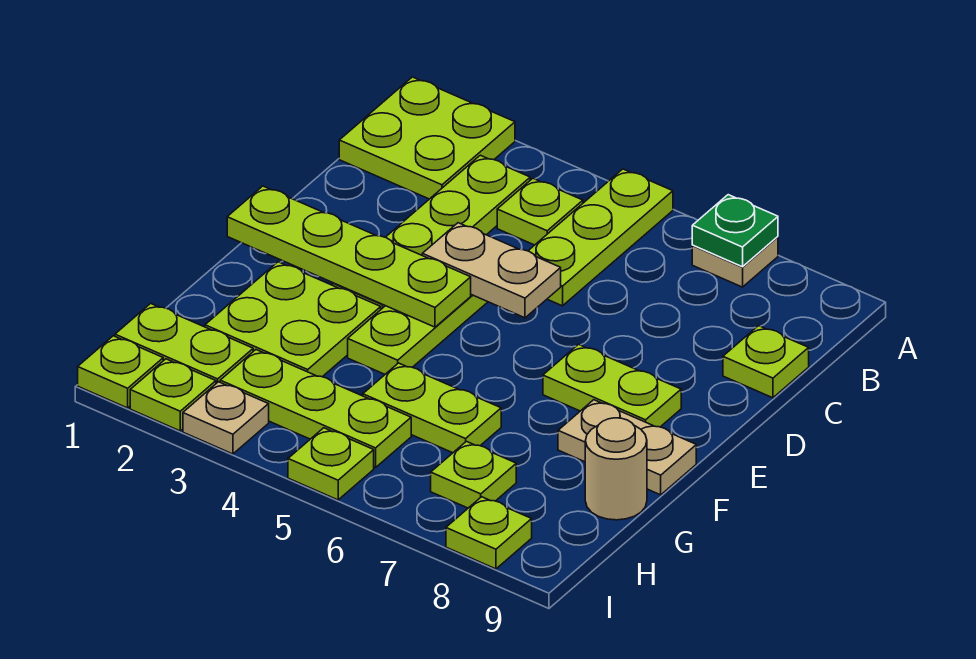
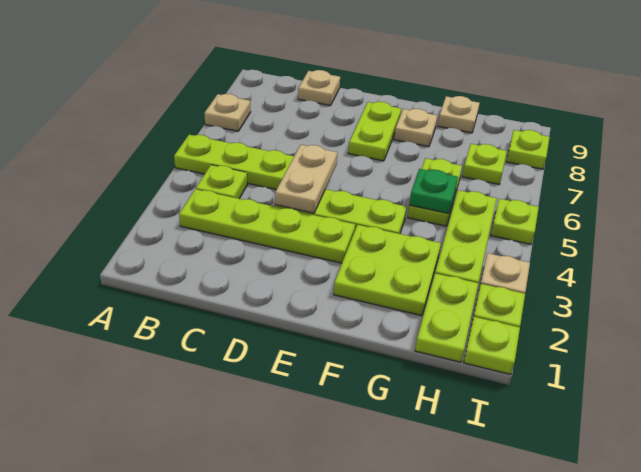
lime plate A1:B2 level 1 -> none
green plate A7 level 2 -> green plate G5 level 2
lime plate C9 level 1 -> tan plate C9 level 1
lime plate E1:E4 level 2 -> none
tan plate F8:F9 level 1 -> tan plate F8 level 1
tan round brick G9 level 1 -> tan plate G9 level 1

